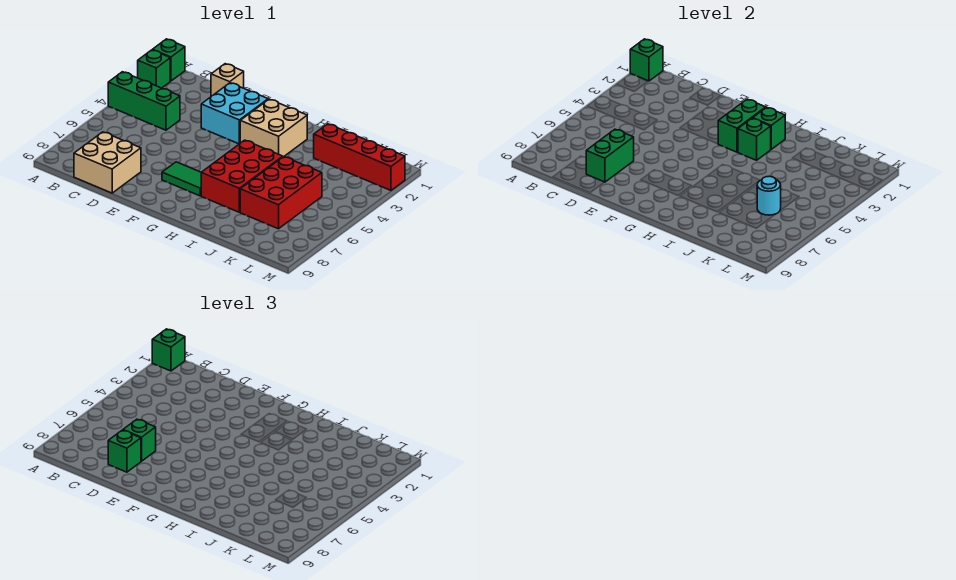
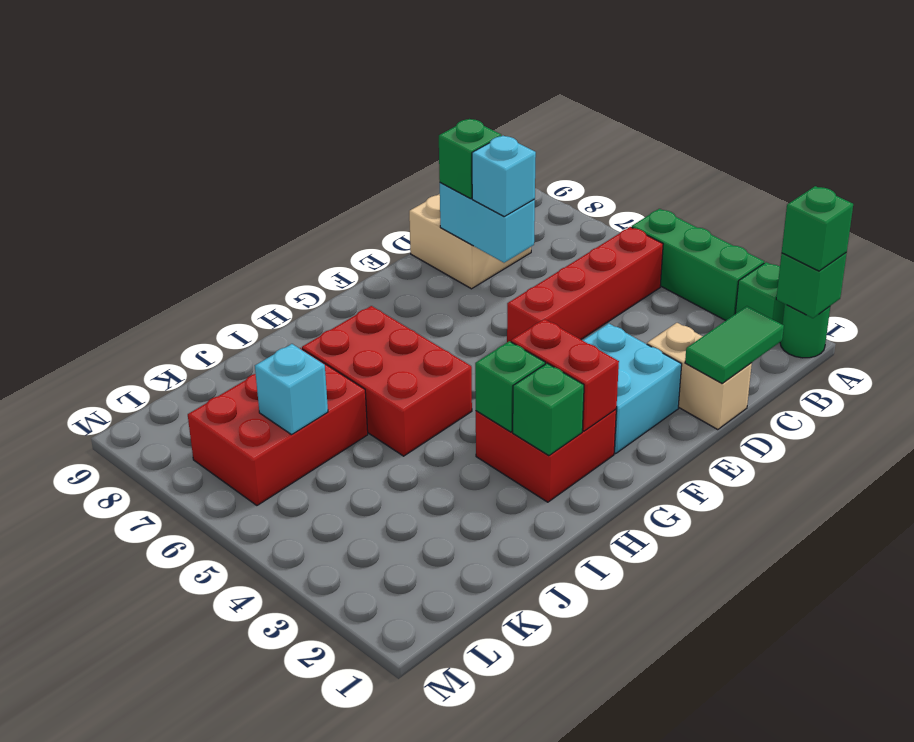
green brick A1 level 1 -> green round brick A1 level 1
green brick A4:C4 level 1 -> green brick A3:A5 level 1
tan brick D1 level 1 -> tan brick D1:D2 level 1
green brick D7:D8 level 2 -> cyan brick D7:D8 level 2
green brick D7 level 3 -> cyan brick D7 level 3
green tile F7:G7 level 1 -> green tile C1:D1 level 2
tan brick G2:H3 level 1 -> red brick G2:H3 level 1
green brick G2:G3 level 2 -> red brick G2:G3 level 2
red brick J2:M2 level 1 -> red brick B5:E5 level 1
red brick J5:K7 level 1 -> red brick J6:L7 level 1
cyan round brick K6 level 2 -> cyan brick K6 level 2

